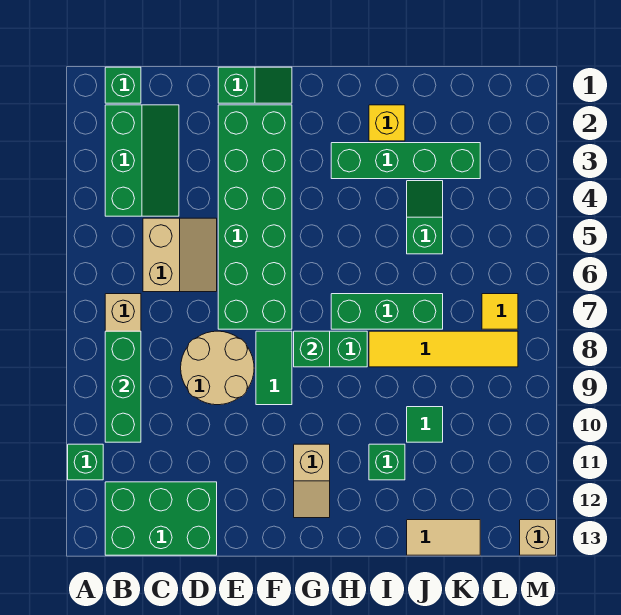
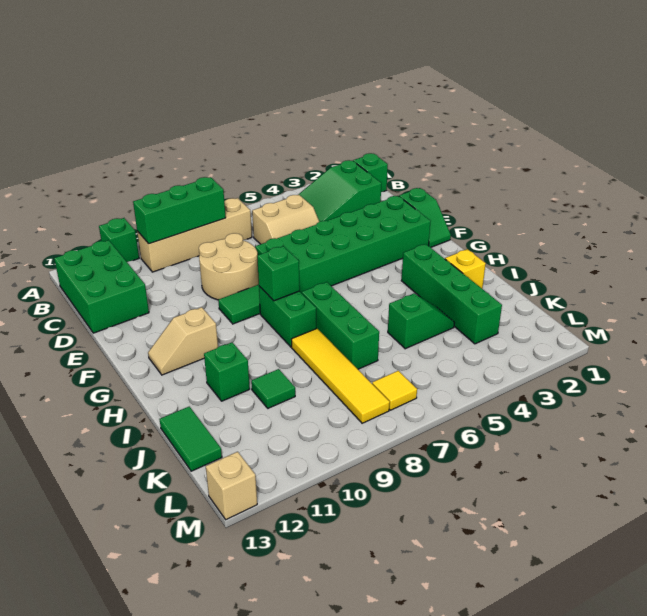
green slope B2:C4 level 1 top B -> green slope B2:C4 level 1 top 2
tan tile J13:K13 level 1 -> green tile J13:K13 level 1

